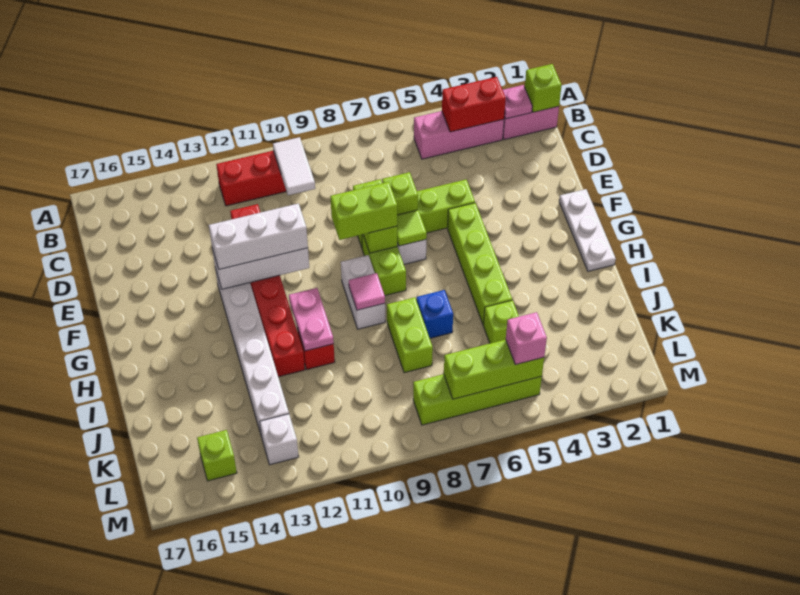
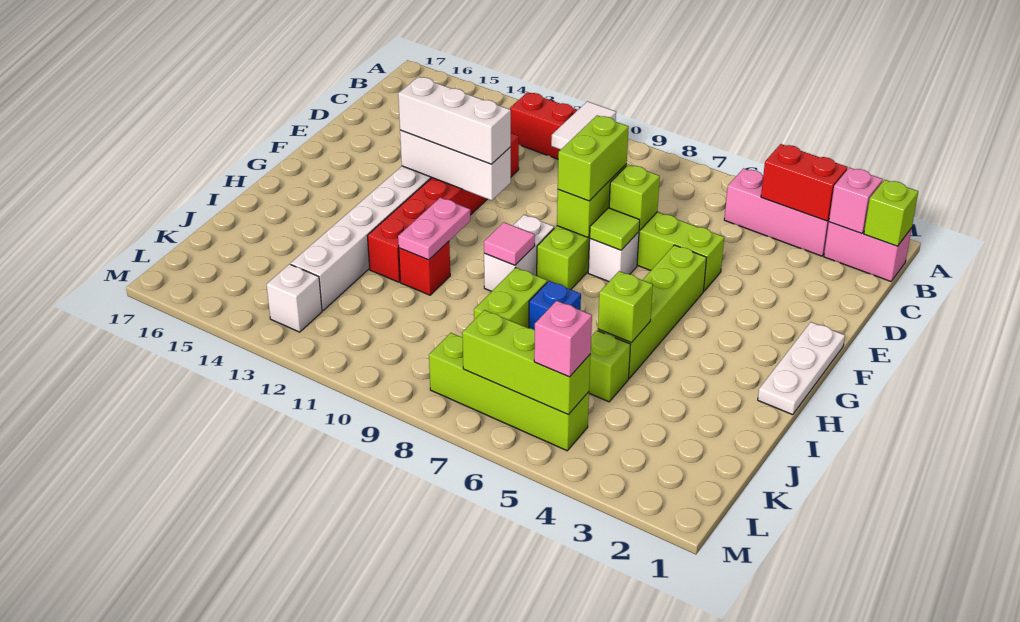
pink plate B2 level 2 -> pink brick B2 level 2
lime brick F8:F9 level 3 -> lime brick E8:F8 level 3
lime brick L15 level 1 -> lime brick I5 level 2

